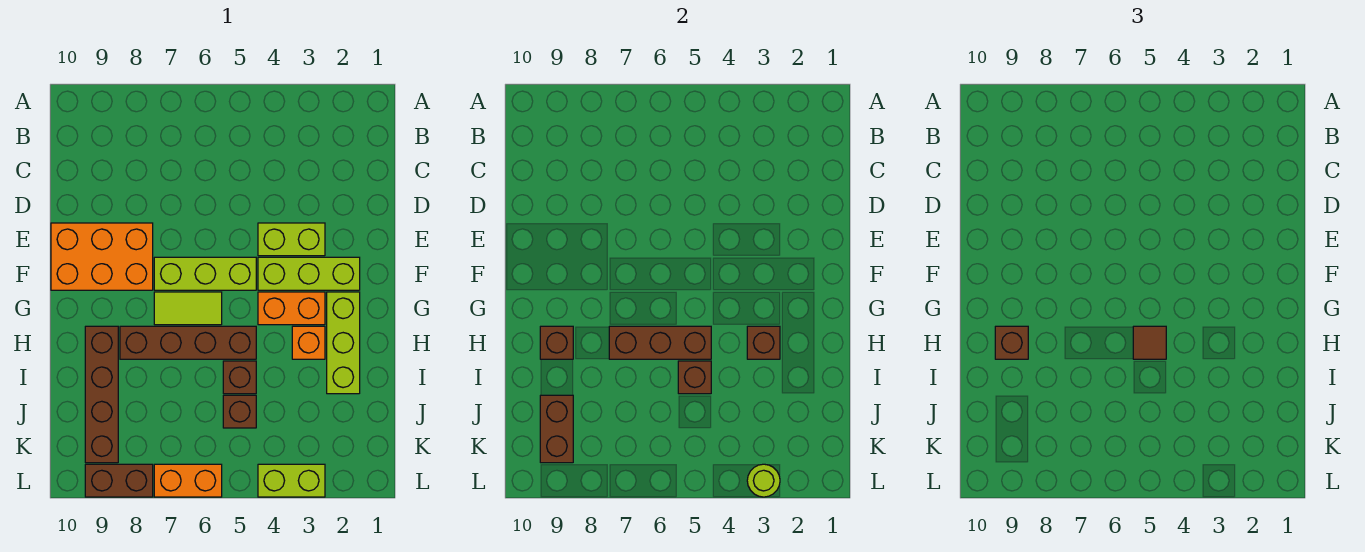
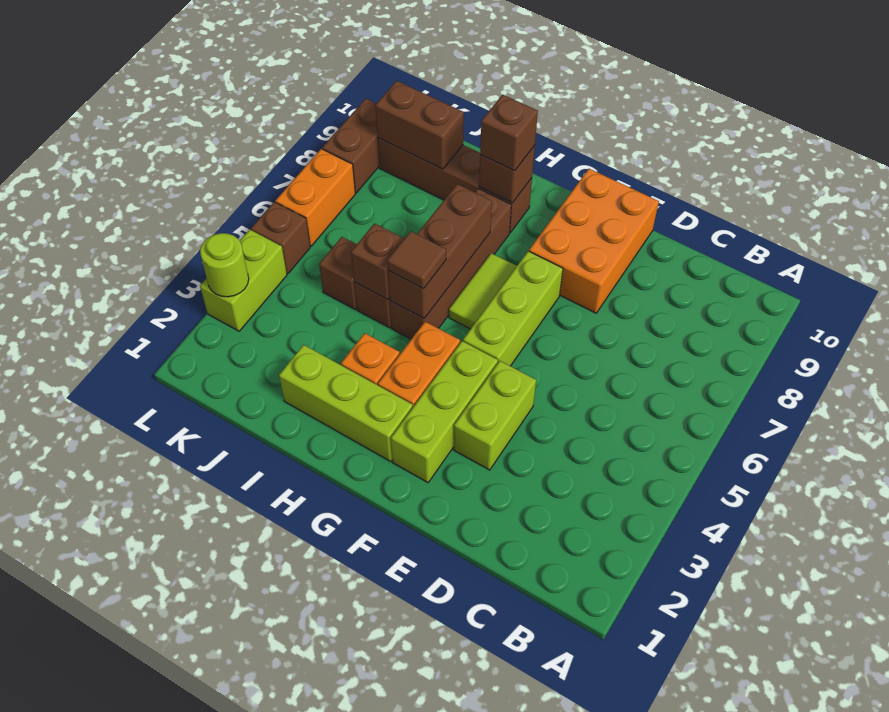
brown brick H3 level 2 -> brown brick L5 level 1

